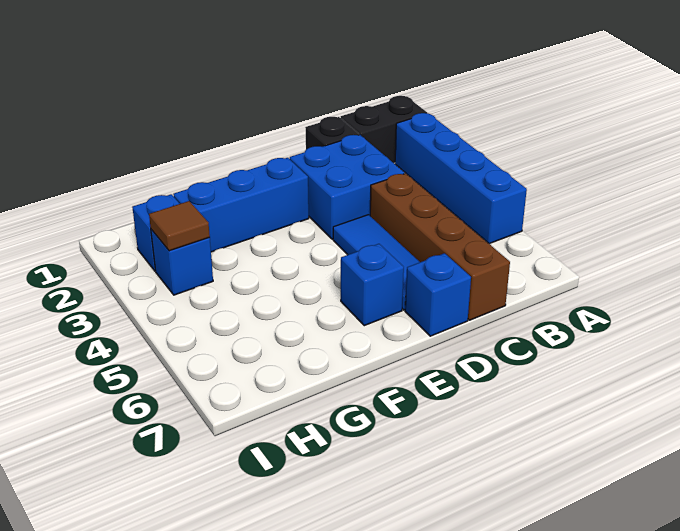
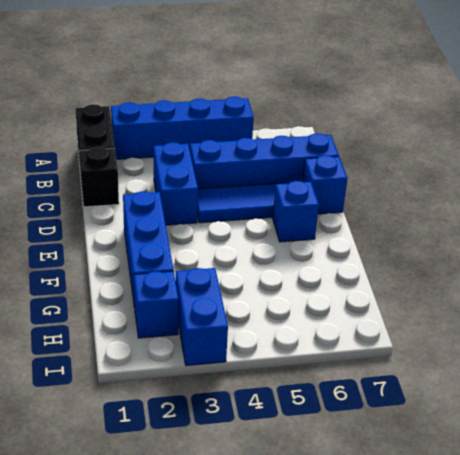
blue brick C2:D3 level 1 -> blue brick C3:D3 level 1
brown brick C4:C7 level 1 -> blue brick C4:C7 level 1
blue brick H3 level 1 -> blue brick H3:I3 level 1
brown tile H3 level 2 -> none

